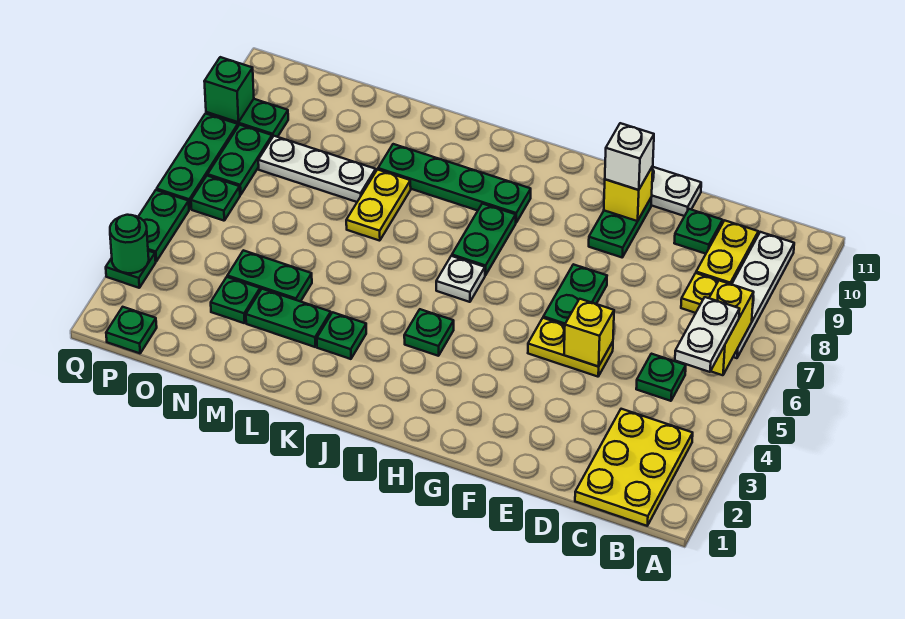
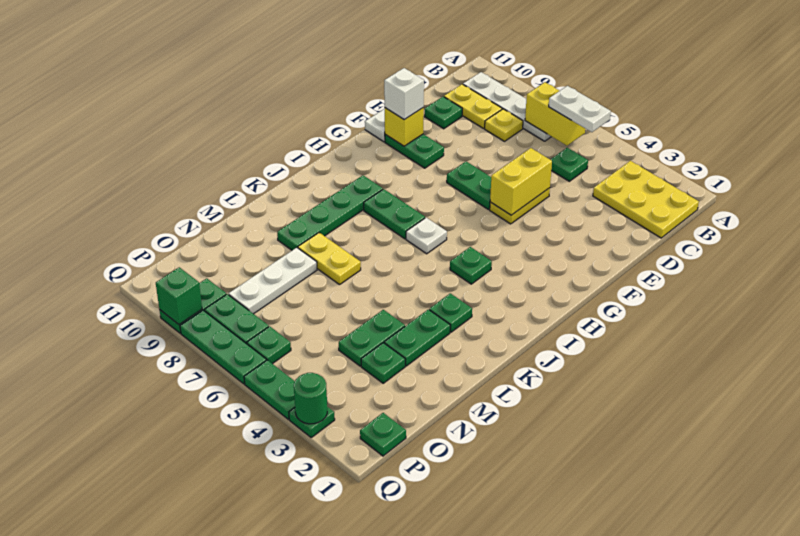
yellow brick E5 level 2 -> yellow brick E5:F5 level 2

